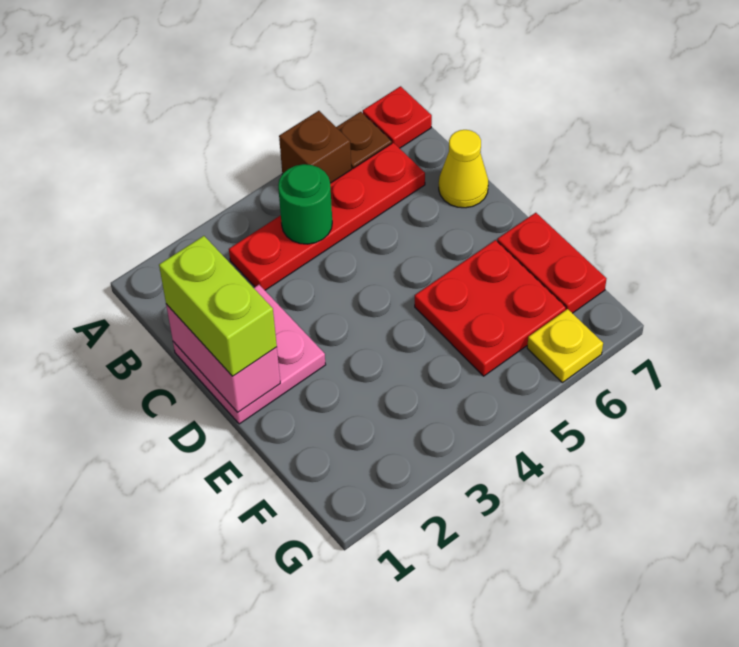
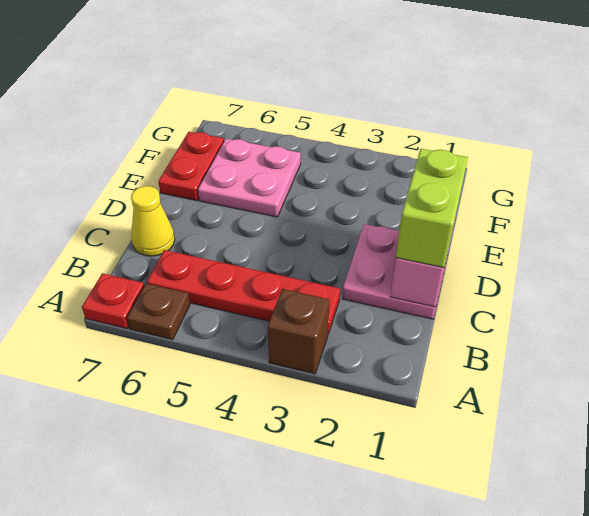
brown brick A5 level 1 -> brown brick A3 level 1
green round brick B4 level 2 -> none
red plate E5:F6 level 1 -> pink plate E5:F6 level 1
yellow plate G6 level 1 -> none

